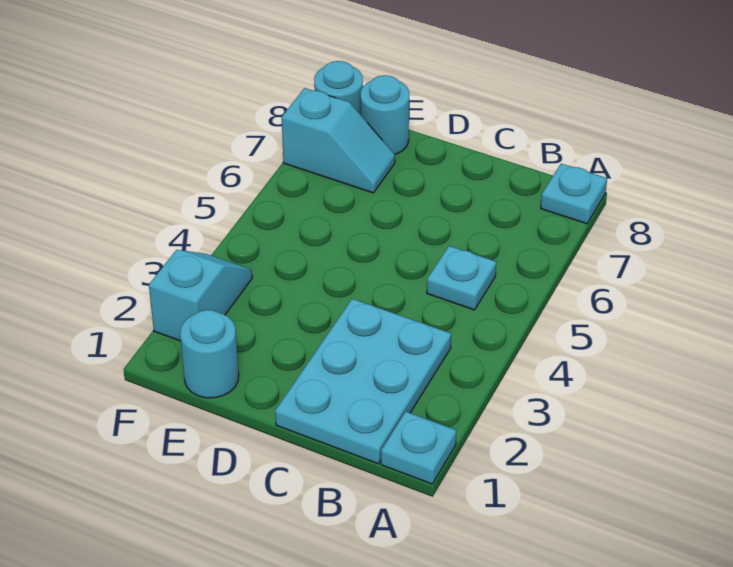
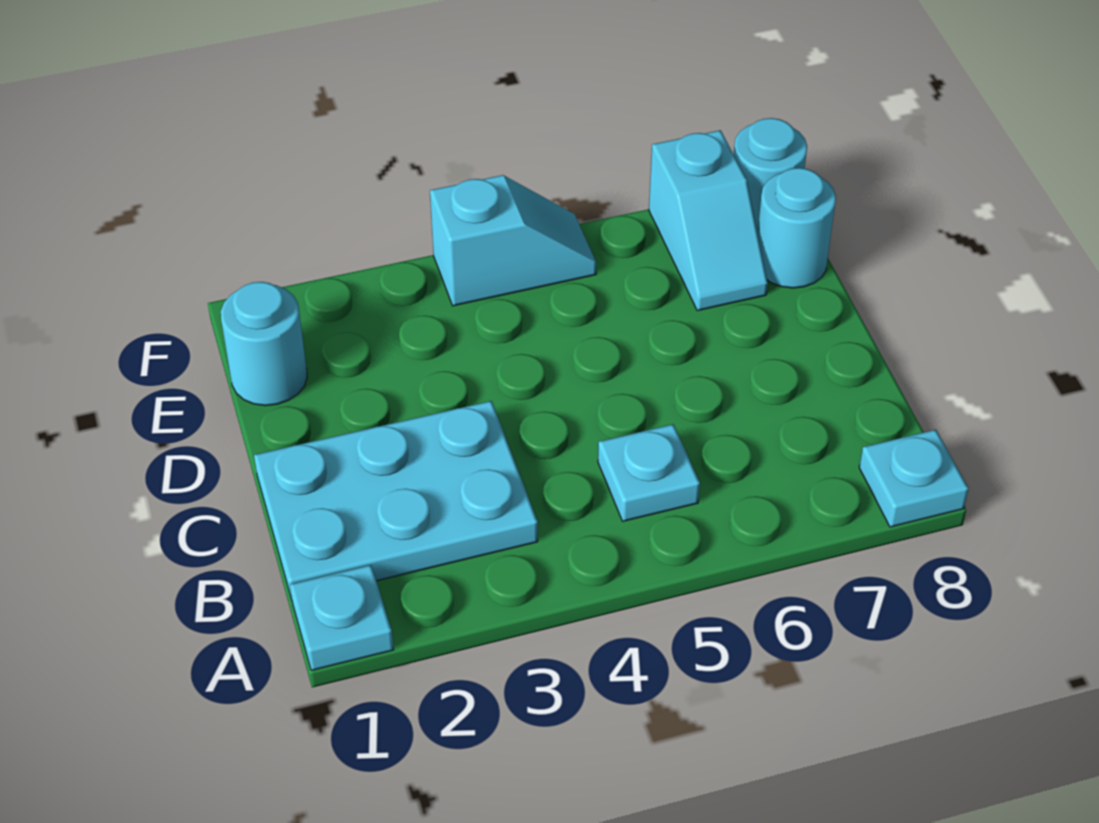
cyan slope F2:F3 level 1 top 2 -> cyan slope F4:F5 level 1 top 4

